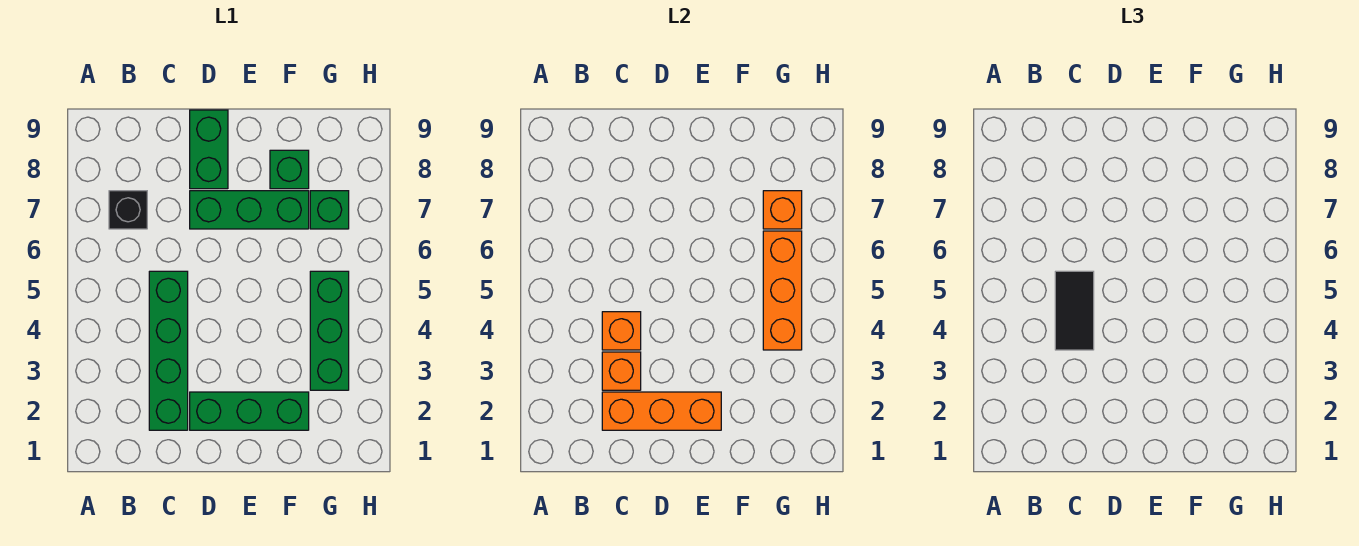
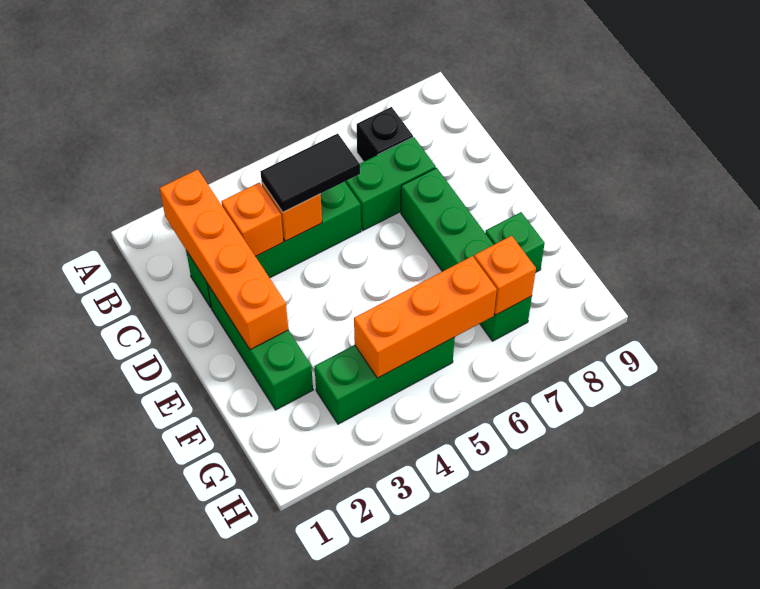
orange brick C2:E2 level 2 -> orange brick B2:E2 level 2
green brick D8:D9 level 1 -> green brick C6:C7 level 1

